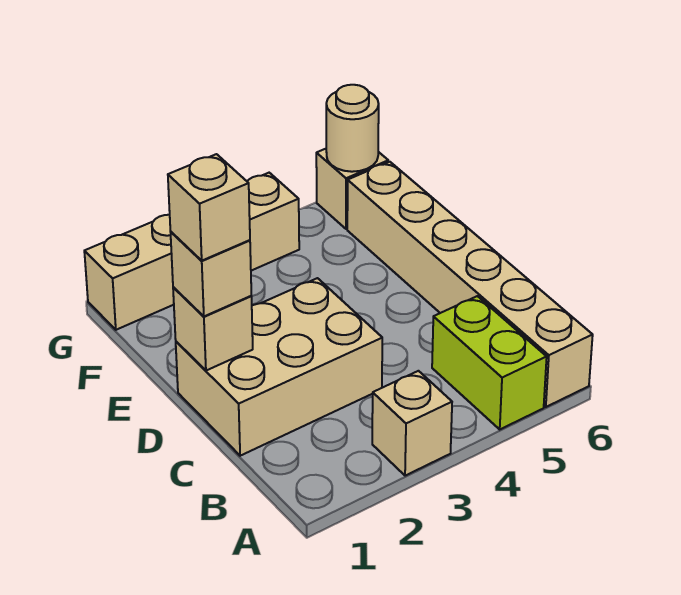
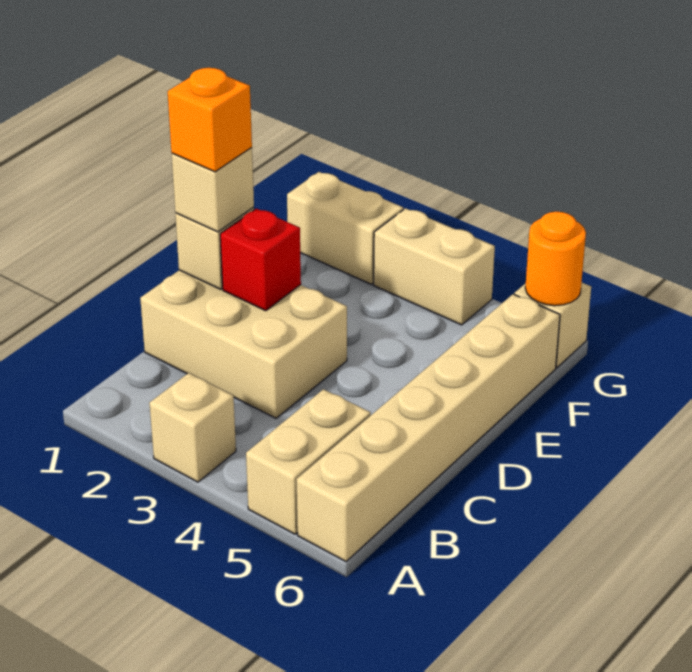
lime brick A5:B5 level 1 -> tan brick A5:B5 level 1
tan brick D1 level 4 -> orange brick D1 level 4
none -> red brick D2 level 2
tan round brick G6 level 2 -> orange round brick G6 level 2

